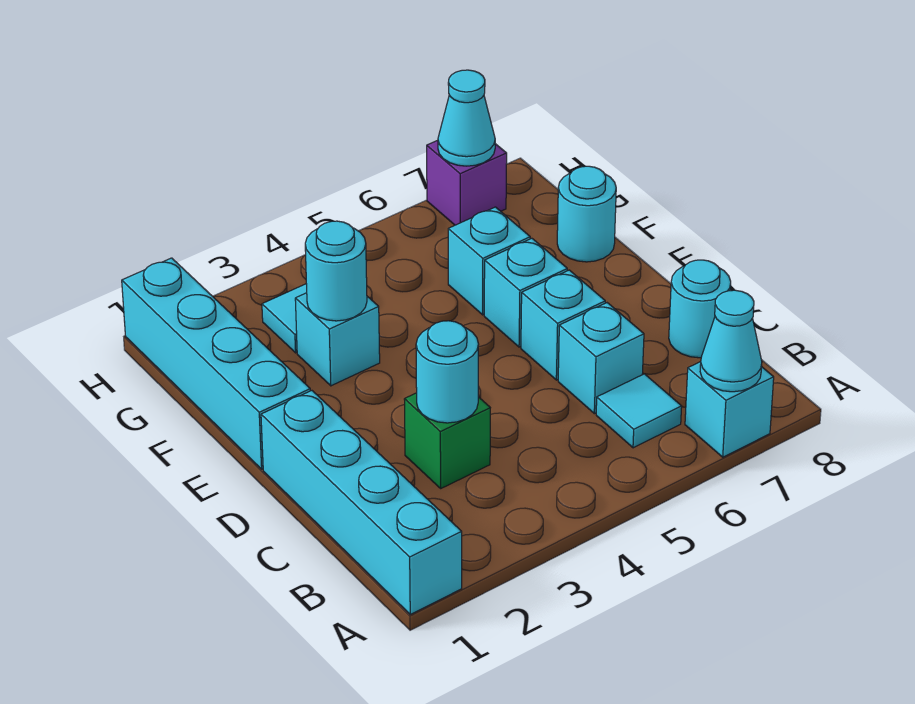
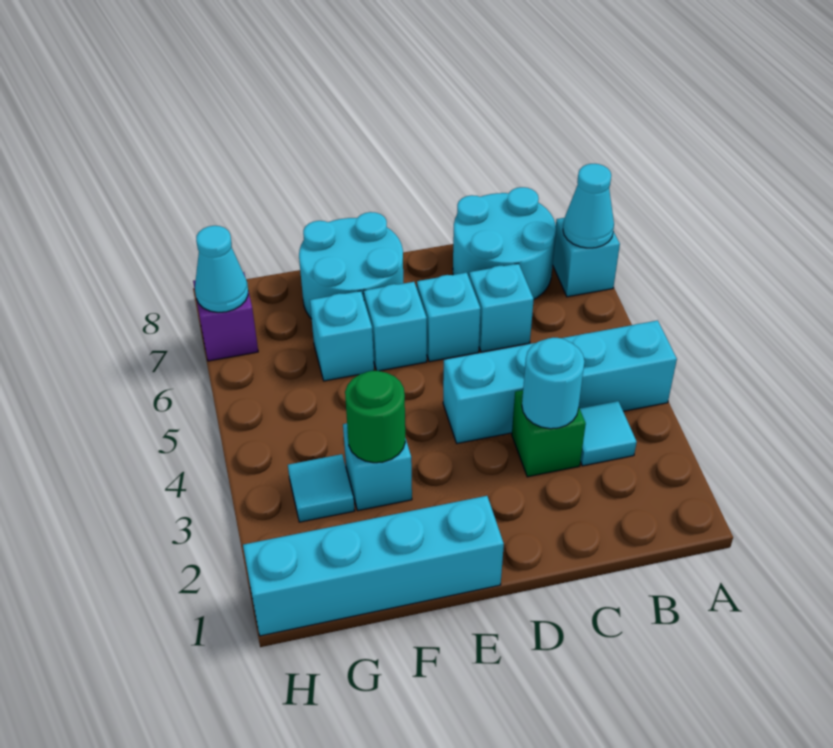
cyan brick A1:D1 level 1 -> cyan brick A4:D4 level 1
cyan tile B6 level 1 -> cyan tile B3 level 1
cyan round brick C8 level 1 -> cyan round brick B7:C8 level 1
cyan round brick F3 level 2 -> green round brick F3 level 2
cyan round brick F8 level 1 -> cyan round brick E7:F8 level 1

